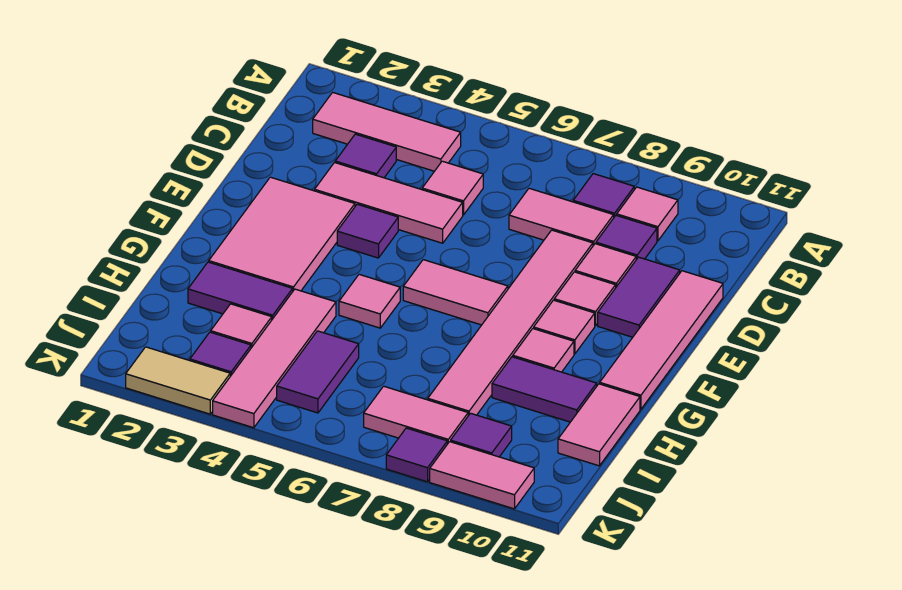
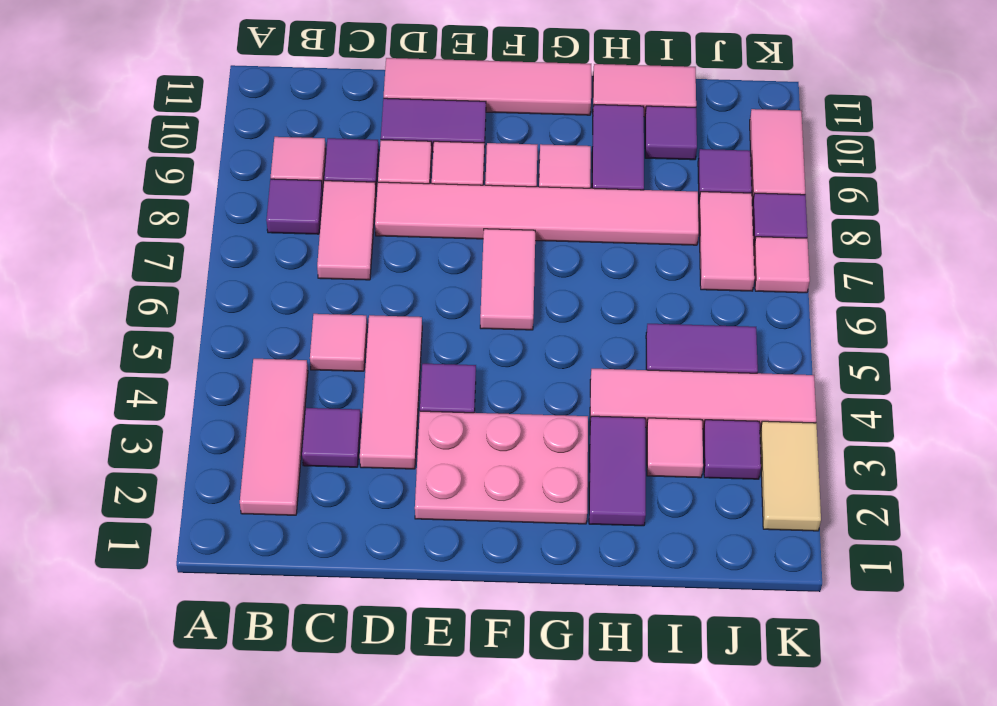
pink tile E2:G3 level 1 -> pink plate E2:G3 level 1
pink tile G5 level 1 -> pink tile K7 level 1
none -> purple tile I10 level 1

